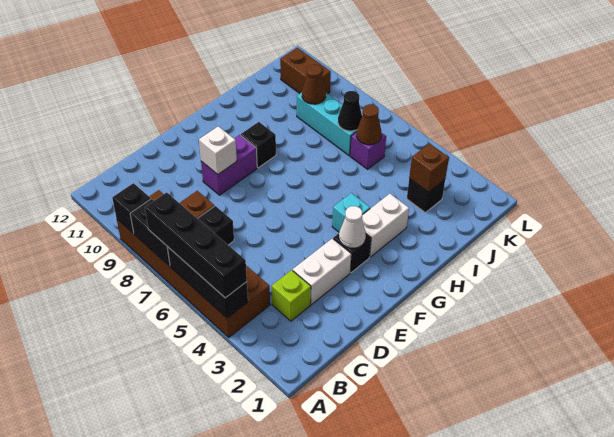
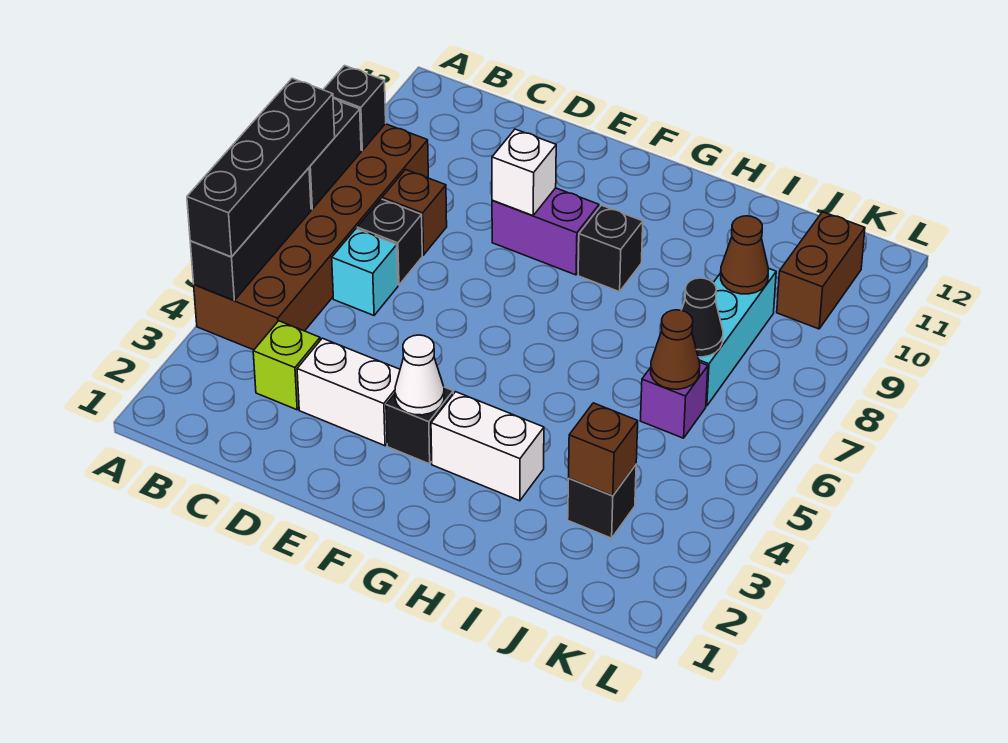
cyan brick G4 level 1 -> cyan brick C6 level 1

